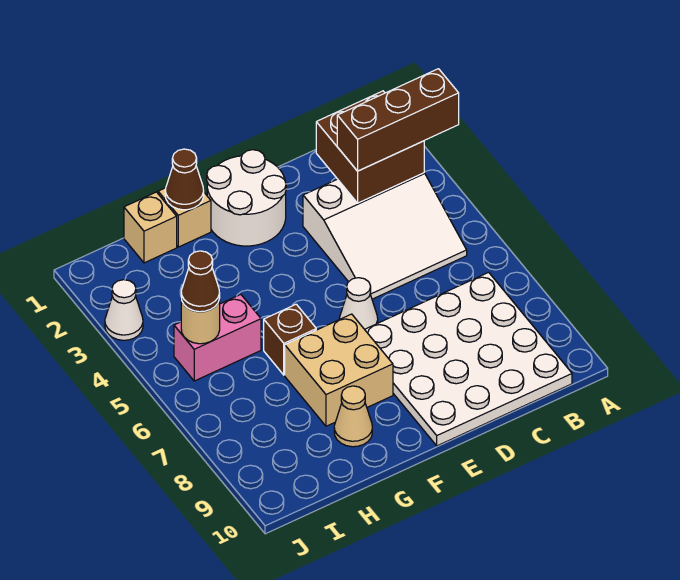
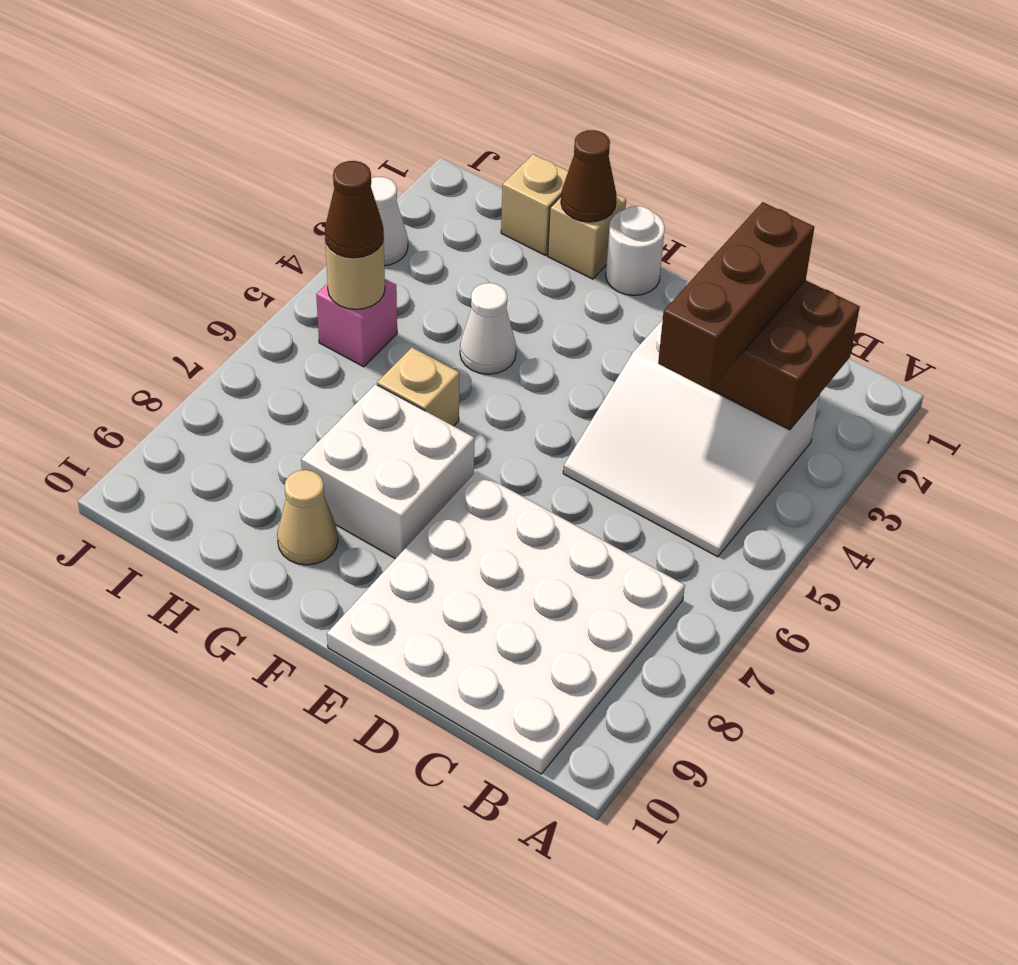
brown brick A3:C3 level 3 -> brown brick C2:C4 level 3
white round brick E1:F2 level 1 -> white round brick F1 level 1
white cone E6 level 1 -> white cone G4 level 1
tan brick F7:G8 level 1 -> white brick F7:G8 level 1
brown brick G6 level 1 -> tan brick G6 level 1
pink brick H5:I5 level 1 -> pink brick I5 level 1

